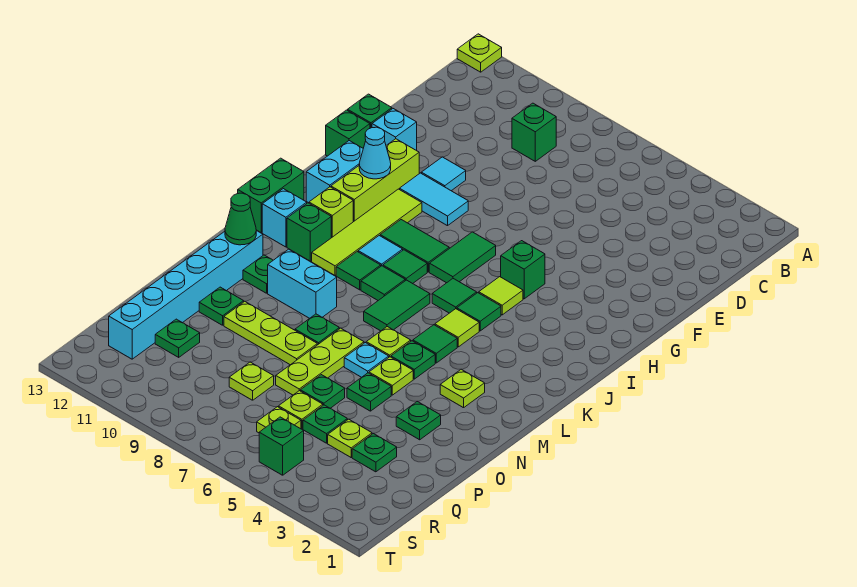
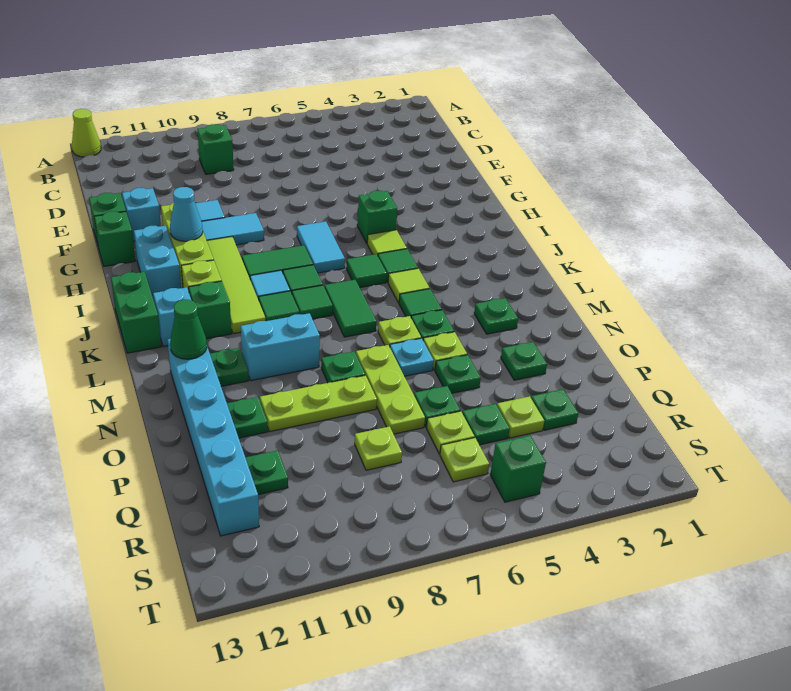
lime plate A13 level 1 -> lime cone A13 level 1
green tile H7:I7 level 1 -> cyan tile H7:I7 level 1
lime plate M3 level 1 -> green plate M3 level 1

